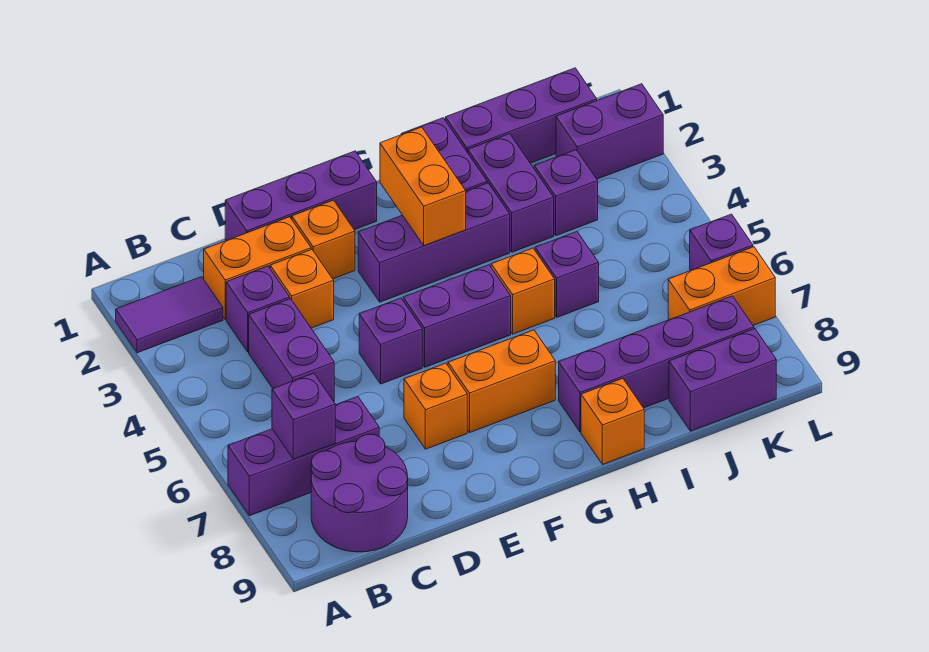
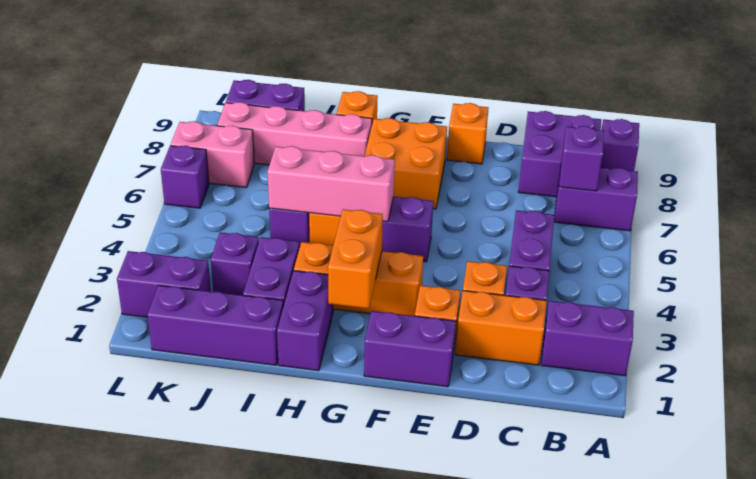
purple tile A2:B2 level 1 -> purple brick A2:B2 level 1
purple brick A7:C7 level 1 -> purple brick A7:B7 level 1
purple round brick B8:C9 level 1 -> purple brick B8:C9 level 1
purple brick D1:F1 level 1 -> purple brick E1:F1 level 1
purple brick E5 level 1 -> purple brick A9 level 1
orange brick E7 level 1 -> orange brick E9 level 1
purple brick F3:H3 level 1 -> orange brick F3:H3 level 1
orange brick F7:G7 level 1 -> orange brick F7:G8 level 1
none -> pink brick G5:I5 level 2
purple brick H8:K8 level 1 -> pink brick H8:K8 level 1
orange brick K7:L7 level 1 -> pink brick K7:L7 level 1

